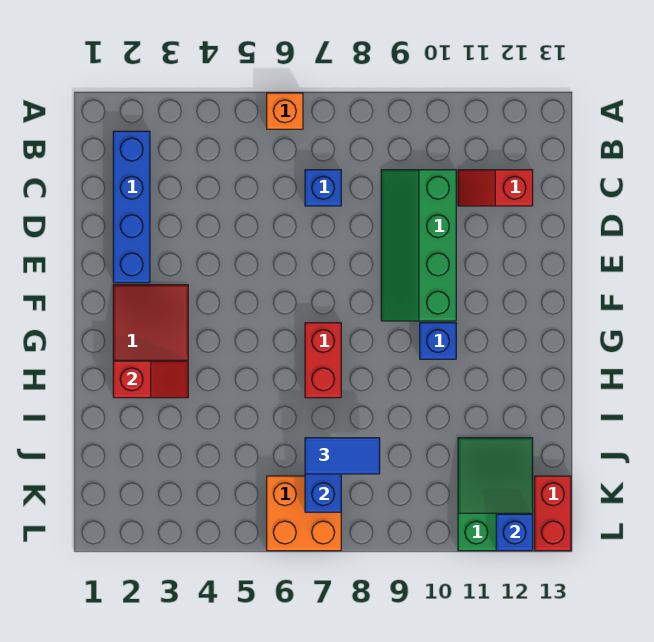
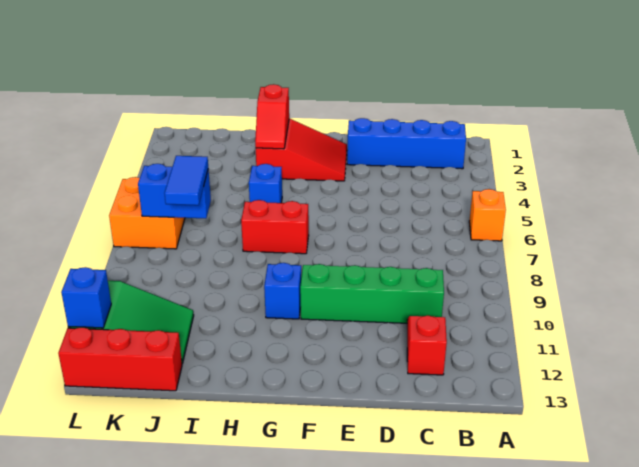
blue brick C7 level 1 -> blue brick H5 level 1
red brick K13:L13 level 1 -> red brick J13:L13 level 1

